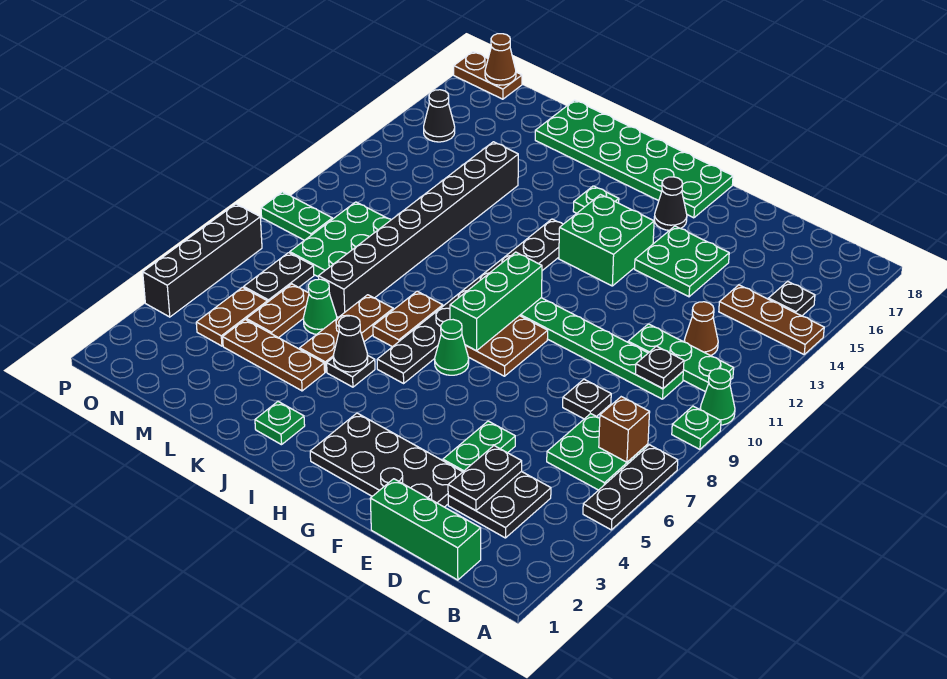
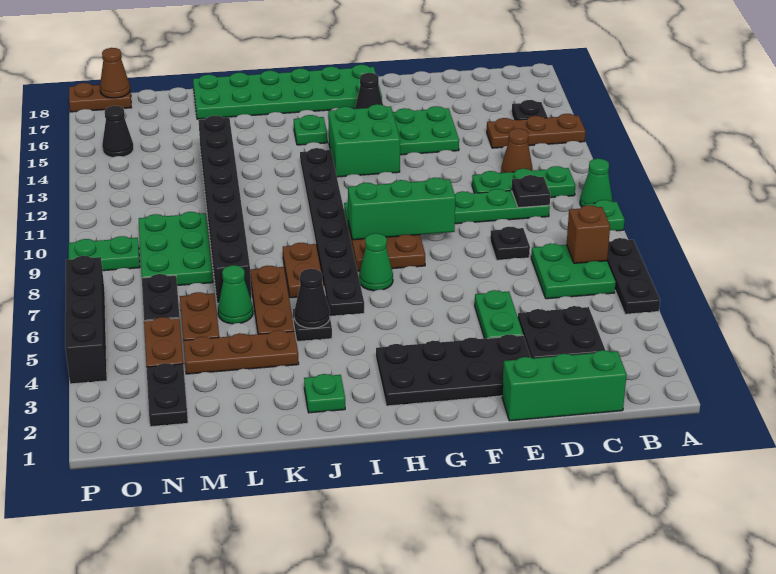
black plate D3:D4 level 2 -> black plate N2:N3 level 1
green brick H8:H10 level 2 -> green brick F9:H9 level 2

